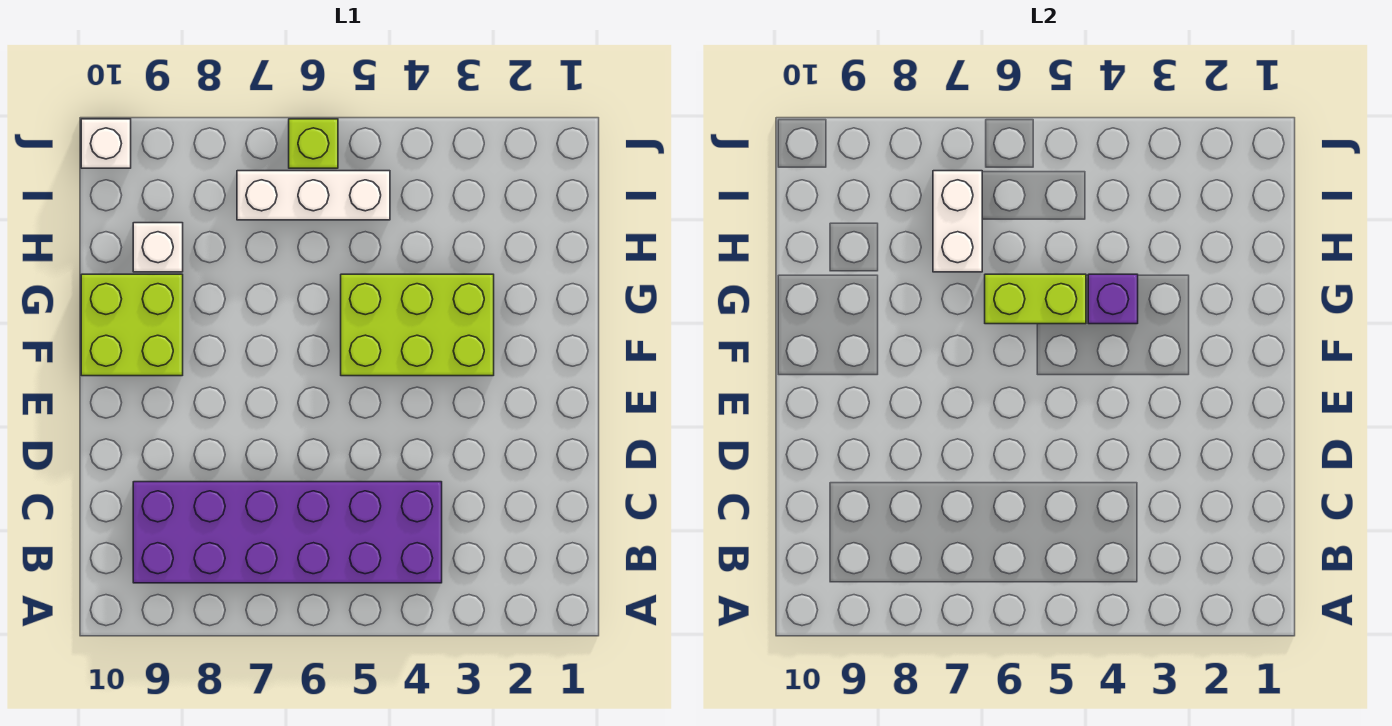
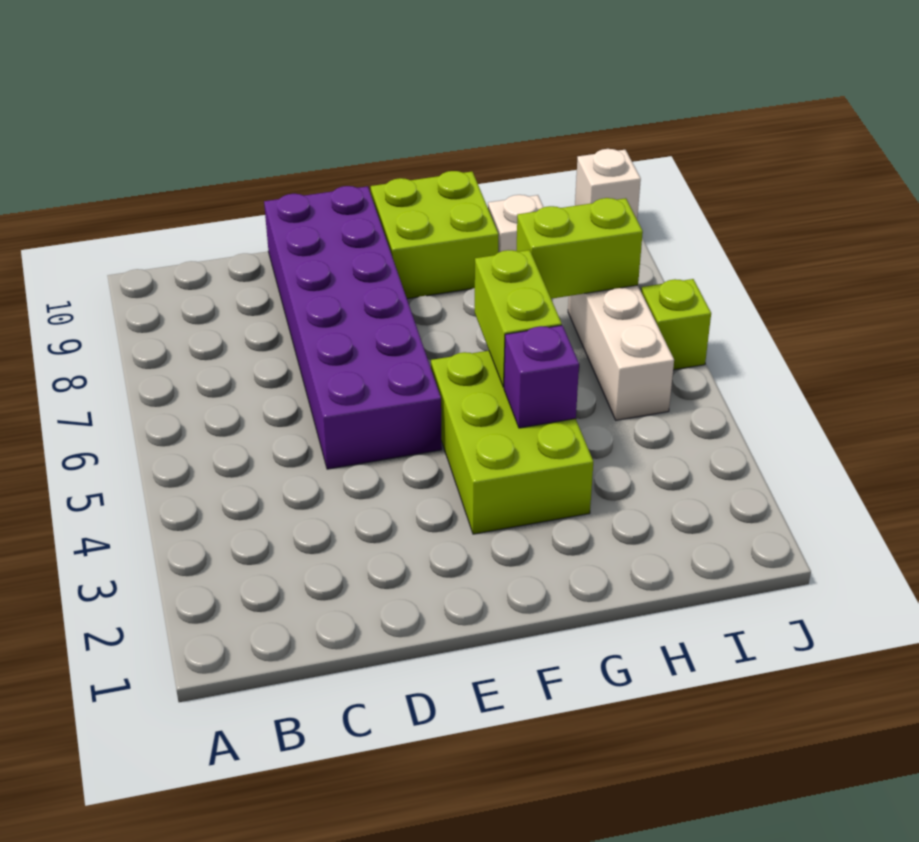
purple brick B4:C9 level 1 -> purple brick D5:E10 level 1
white brick H7:I7 level 2 -> lime brick H7:I7 level 2

